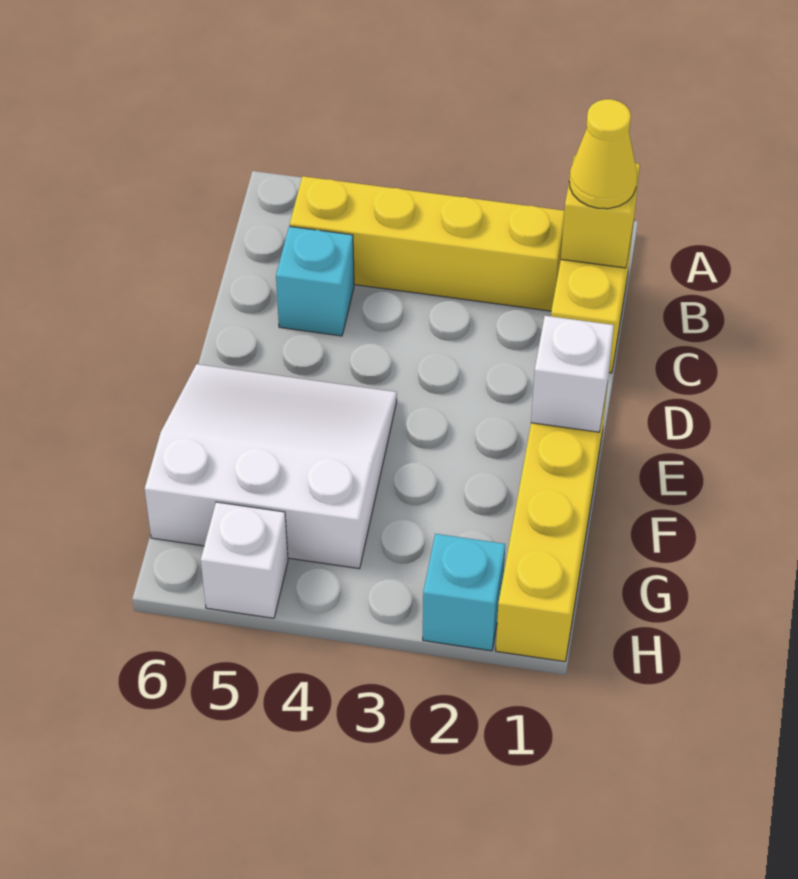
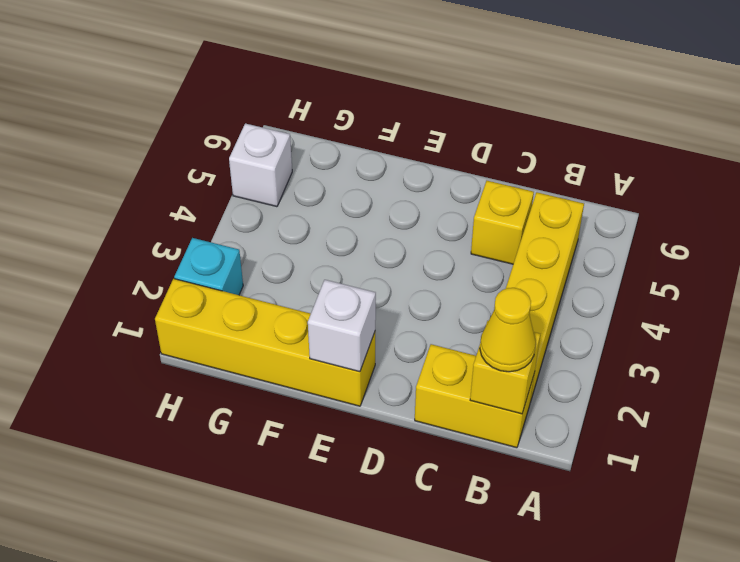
cyan brick C5 level 1 -> yellow brick C5 level 1
white slope E4:G6 level 1 top G -> none

